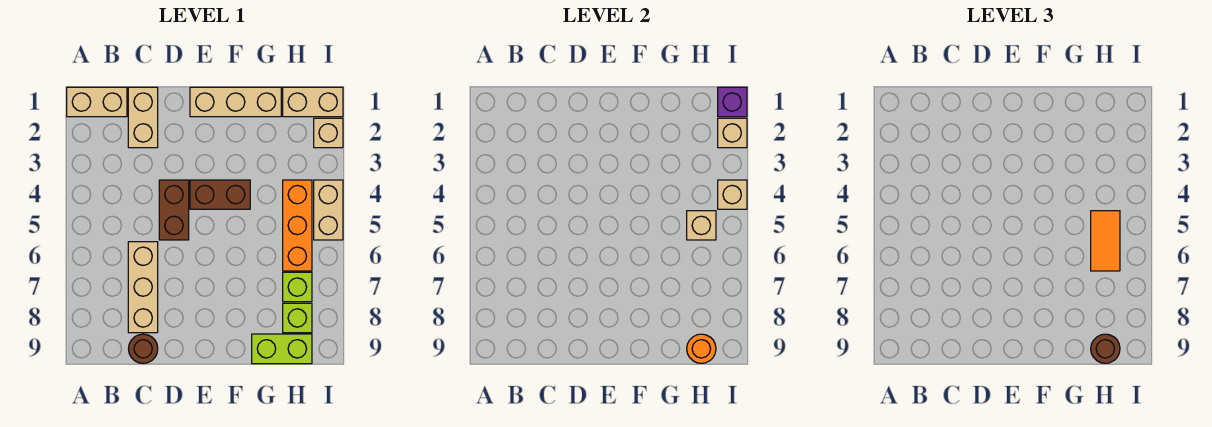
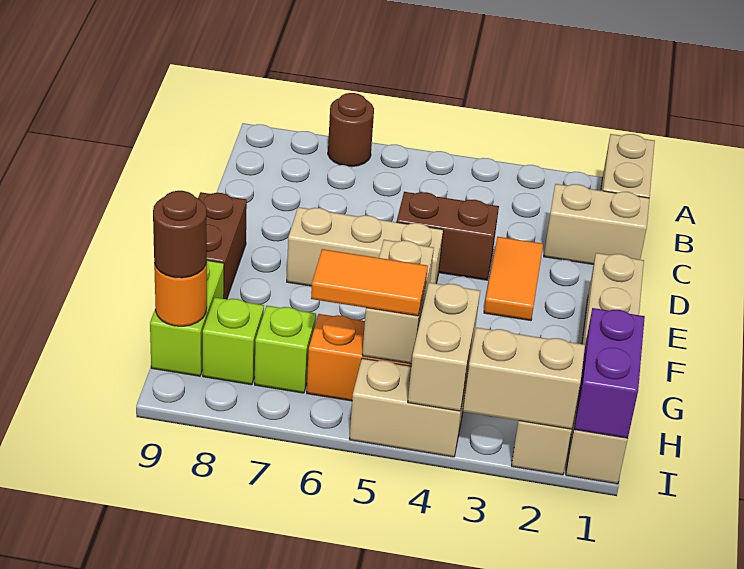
tan brick C6:C8 level 1 -> tan brick E5:E7 level 1
brown round brick C9 level 1 -> brown round brick A7 level 1
none -> orange tile D3:E3 level 1
brown brick E4:F4 level 1 -> brown brick E9:F9 level 1
tan brick H5 level 2 -> tan brick G5:H5 level 2
purple brick I1 level 2 -> purple brick H1:I1 level 2
tan brick I2 level 2 -> tan brick I2:I3 level 2
tan brick I4 level 2 -> tan brick H4:I4 level 2

